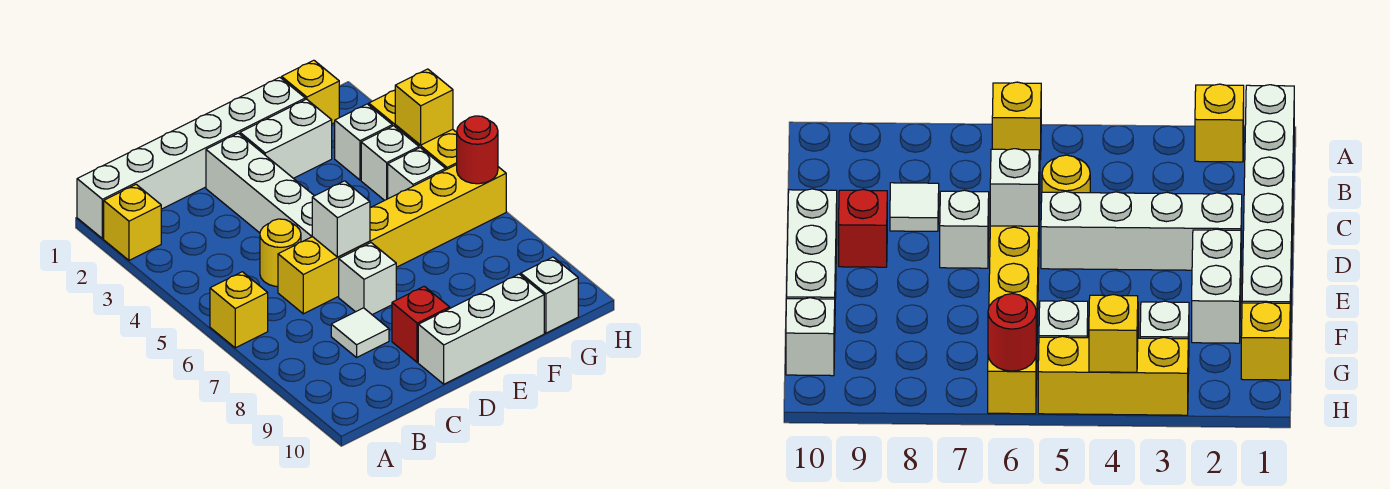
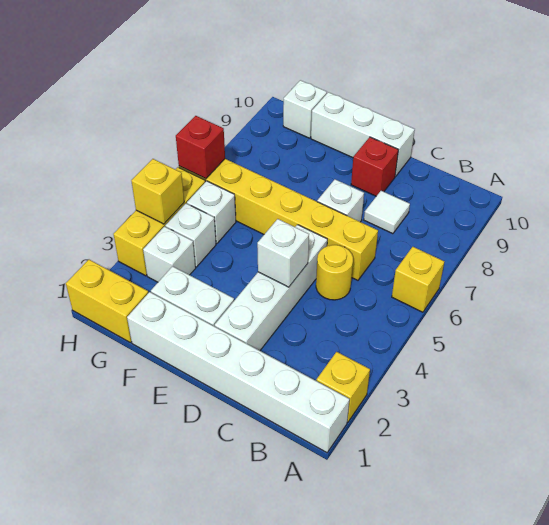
white brick D6 level 2 -> white brick D4 level 2
yellow brick G1 level 1 -> yellow brick G1:H1 level 1
red round brick H6 level 2 -> red brick H6 level 2

